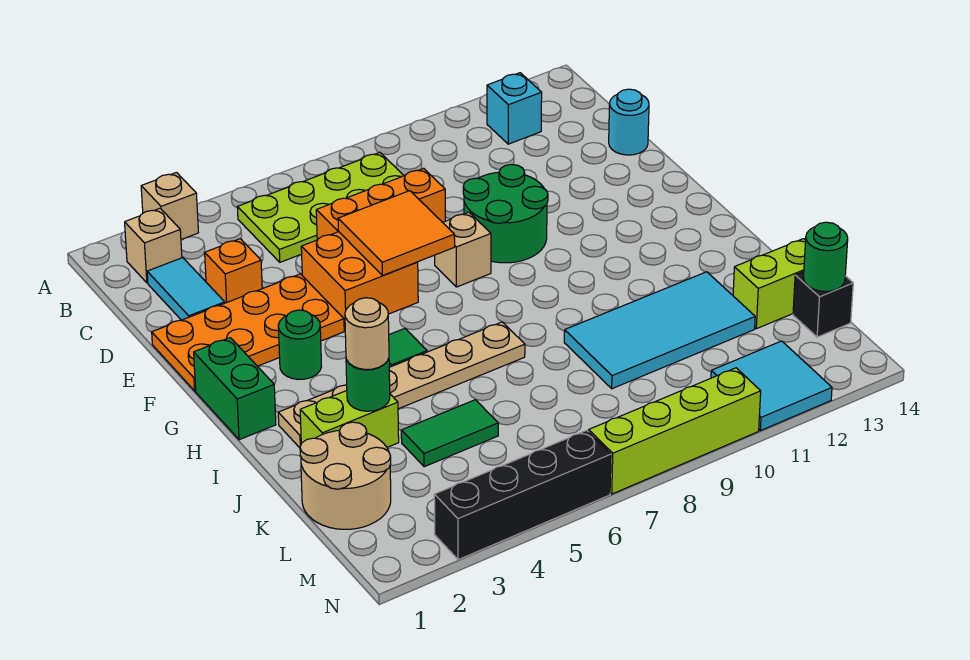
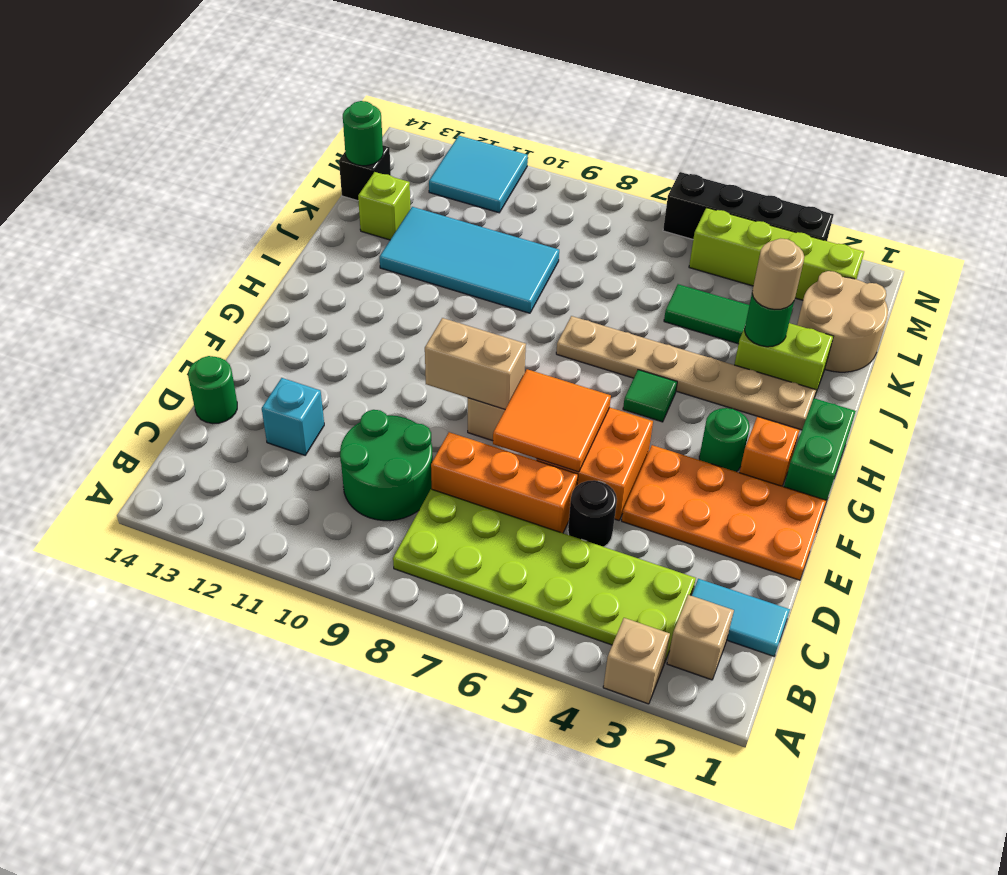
lime plate B5:C8 level 1 -> lime plate B3:C8 level 1
cyan brick B12 level 1 -> cyan brick D12 level 1
cyan tile C2:D2 level 1 -> cyan tile C1:C2 level 1
orange brick D3 level 1 -> orange brick G2 level 1
none -> black round brick D5 level 1
cyan round brick D14 level 1 -> green round brick D14 level 1
green round brick E9:F10 level 1 -> green round brick C9:D10 level 1
none -> tan brick F8:F9 level 2
lime brick K13:K14 level 1 -> lime brick K13 level 1
lime brick N7:N10 level 1 -> lime brick M2:M5 level 1

